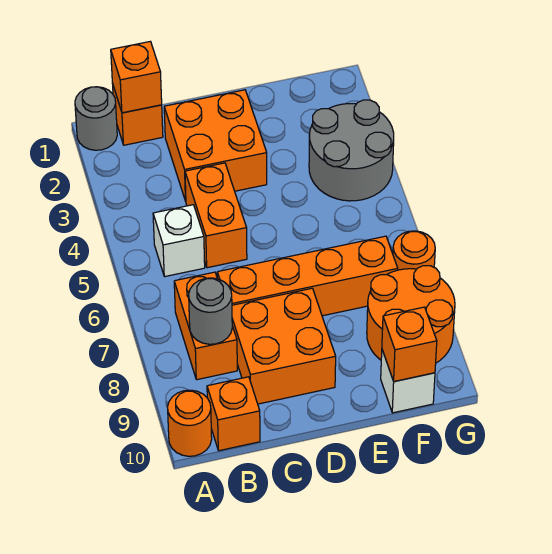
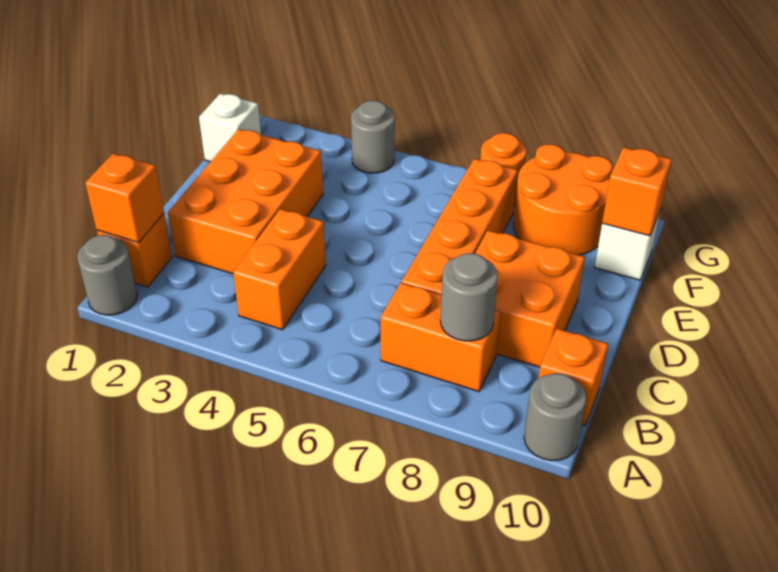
orange round brick A10 level 1 -> grey round brick A10 level 1
white brick B5 level 1 -> white brick F1 level 1
orange brick C2:D3 level 1 -> orange brick C2:E3 level 1
orange brick C4:C5 level 1 -> orange brick B4:C4 level 1
grey round brick F3:G4 level 1 -> grey round brick G4 level 1

